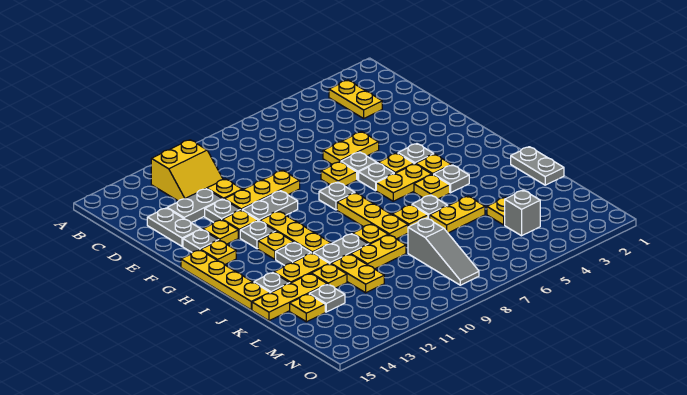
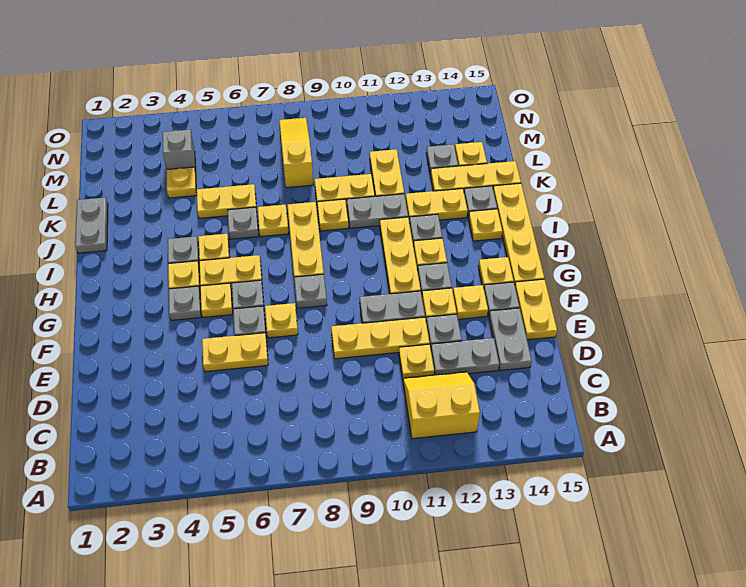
yellow plate B3:C3 level 1 -> yellow plate E15:F15 level 1
yellow plate K12 level 1 -> yellow plate I14 level 1
grey slope L8:N8 level 1 top L -> yellow slope L8:N8 level 1 top L

